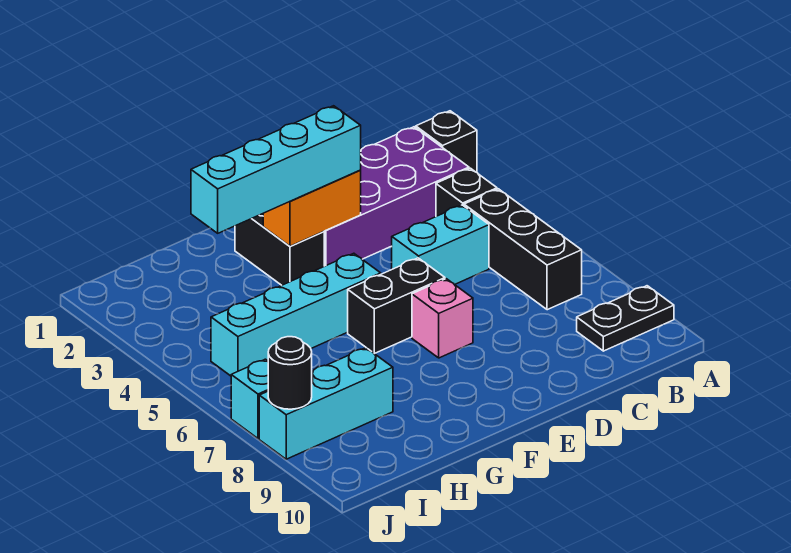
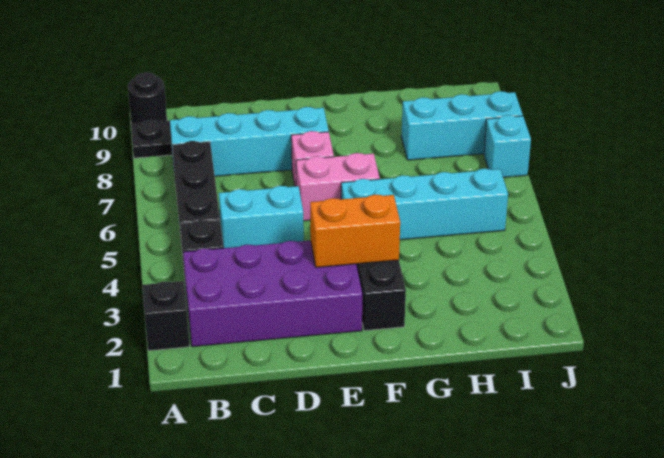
cyan brick E3:H3 level 3 -> cyan brick B8:E8 level 1
black brick E6:F6 level 1 -> pink brick E6:F6 level 1
black round brick J8 level 2 -> black round brick A10 level 1

